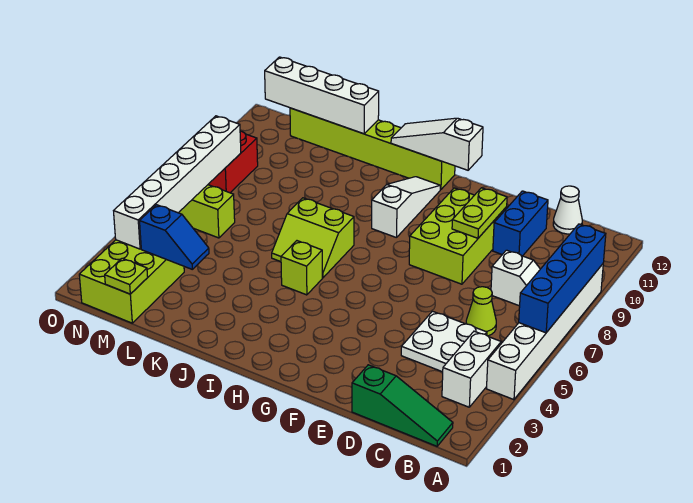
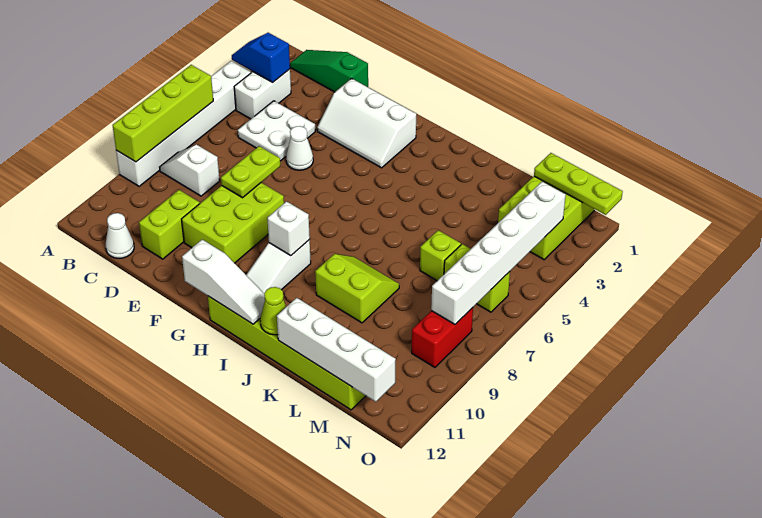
blue brick A6:A9 level 2 -> lime brick A6:A9 level 2
lime cone C6 level 1 -> lime cone J12 level 2
blue brick D10:D11 level 1 -> lime brick D10:D11 level 1
none -> white slope E2:G3 level 1 top 2
none -> white cone E5 level 1
lime plate E9:E10 level 2 -> lime plate E7:E8 level 2
none -> white brick H9 level 2
lime brick I5 level 1 -> lime brick L6 level 1
lime slope I6:J7 level 1 top 7 -> lime slope J8:K9 level 1 top 9
blue slope L3:M3 level 2 top M -> blue slope A3:B3 level 2 top B
lime plate M1 level 2 -> lime plate M1:O1 level 2

